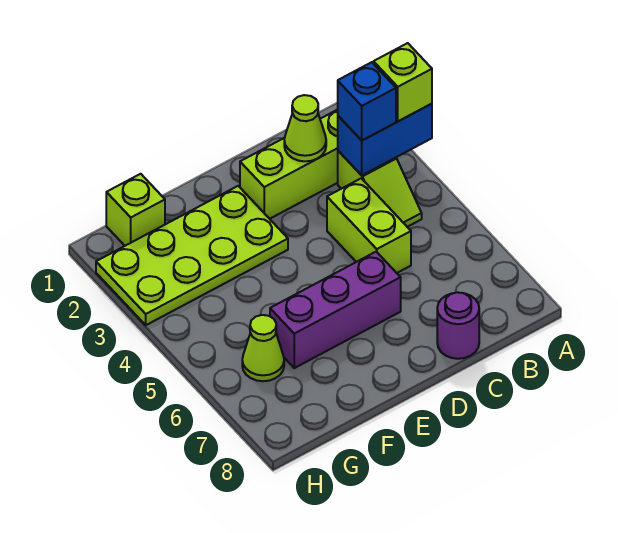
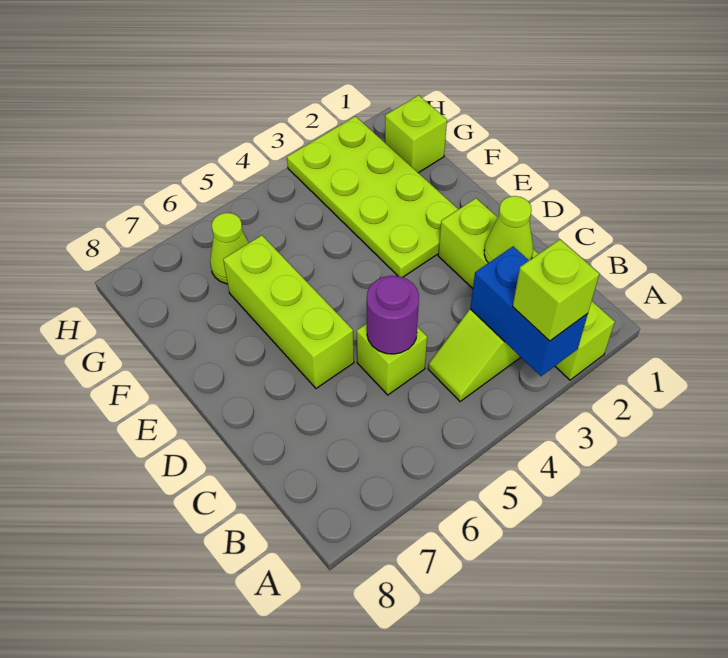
blue brick B3 level 3 -> none
lime brick C4:C5 level 1 -> lime brick C5 level 1
purple round brick C8 level 1 -> purple round brick C5 level 2
purple brick D6:F6 level 1 -> lime brick D6:F6 level 1

